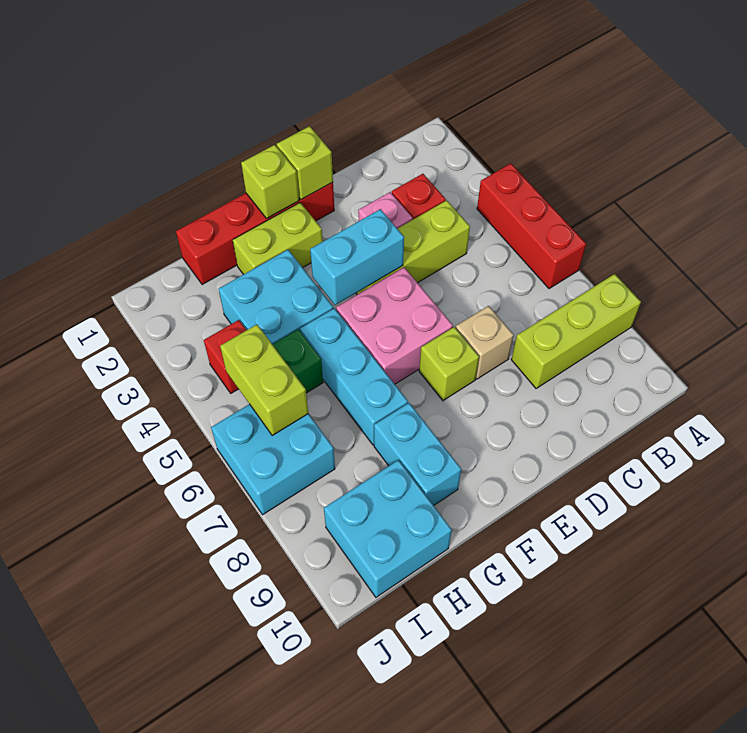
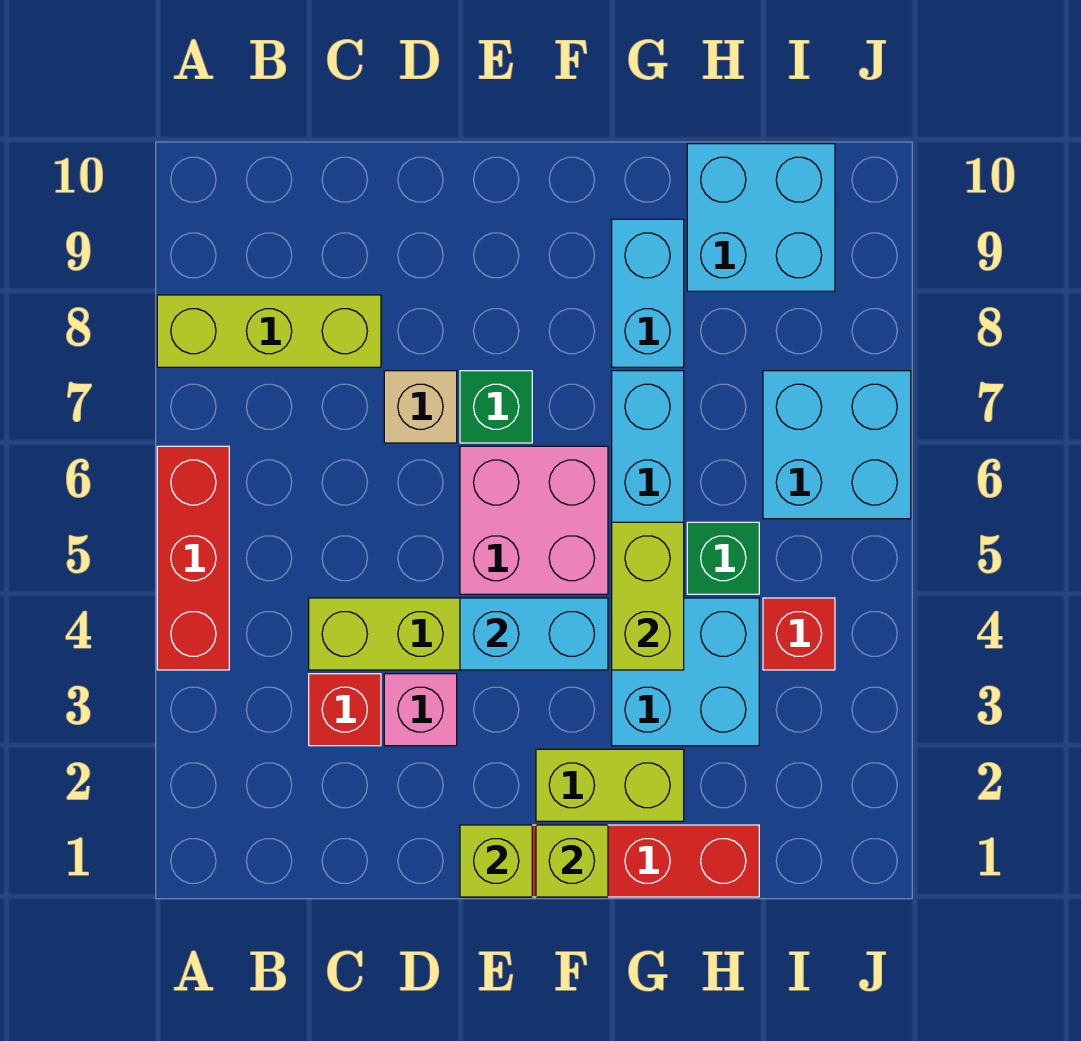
lime brick E7 level 1 -> green brick E7 level 1
lime brick I5:I6 level 2 -> lime brick G4:G5 level 2

